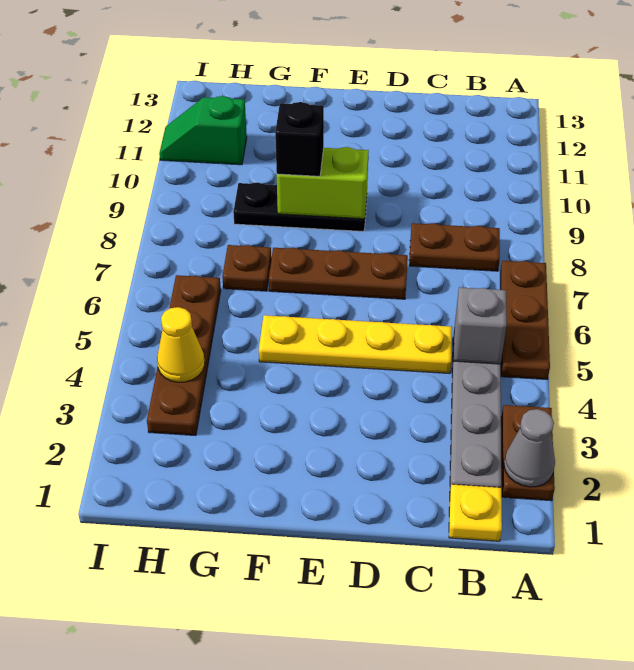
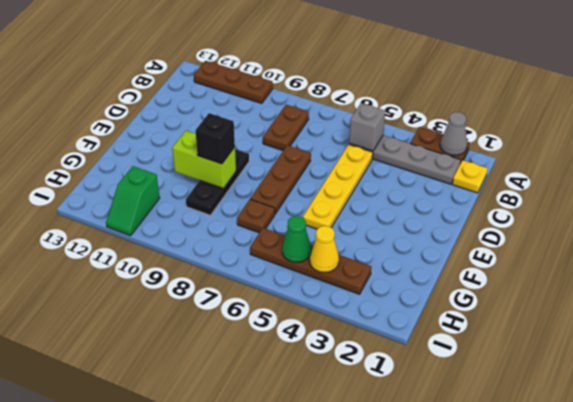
brown plate A5:A7 level 1 -> brown plate A10:A12 level 1
lime brick E9:F9 level 2 -> lime brick F9:F10 level 2
none -> green cone H5 level 2

